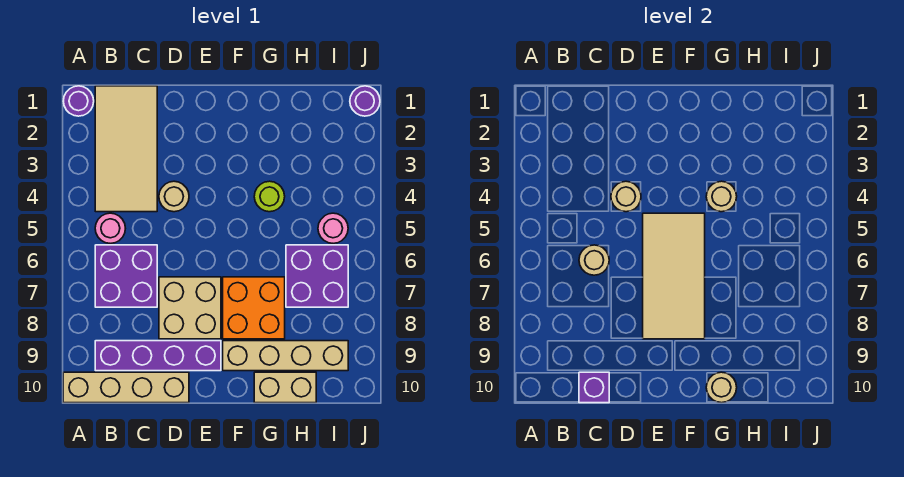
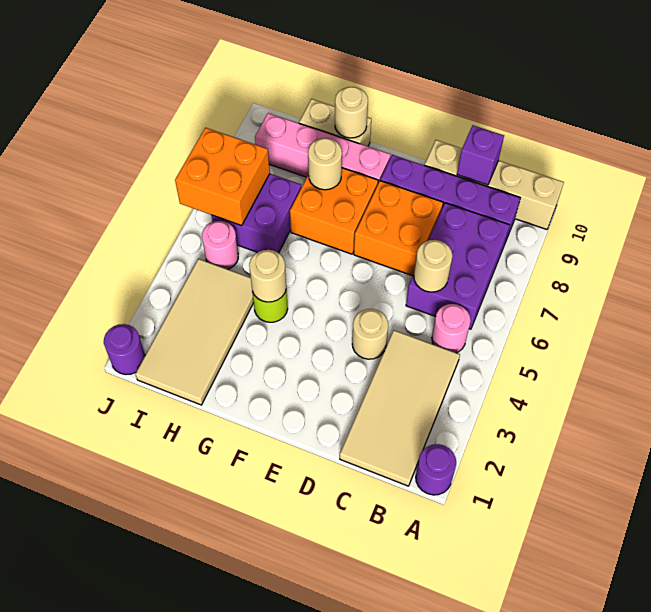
purple brick B6:C7 level 1 -> purple brick B6:C8 level 1
tan round brick D4 level 2 -> tan round brick G8 level 2
tan brick D7:E8 level 1 -> orange brick D7:E8 level 1
tan tile E5:F8 level 2 -> tan tile H1:I4 level 1
tan brick F9:I9 level 1 -> pink brick F9:I9 level 1
none -> orange brick I6:J7 level 2

